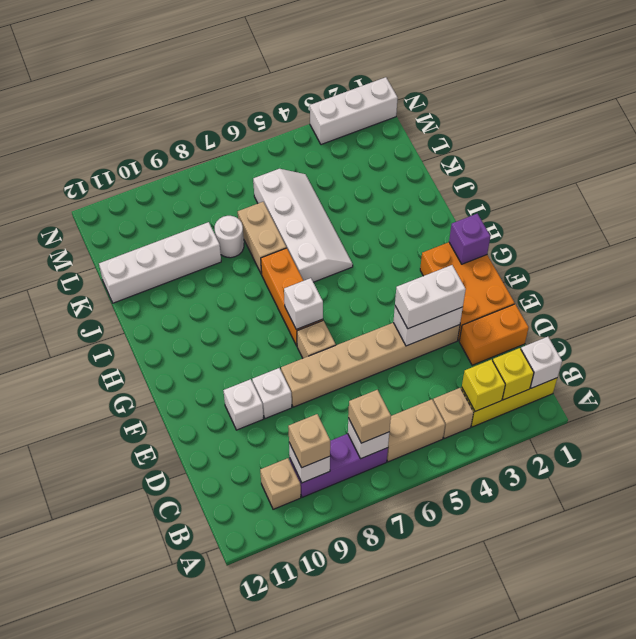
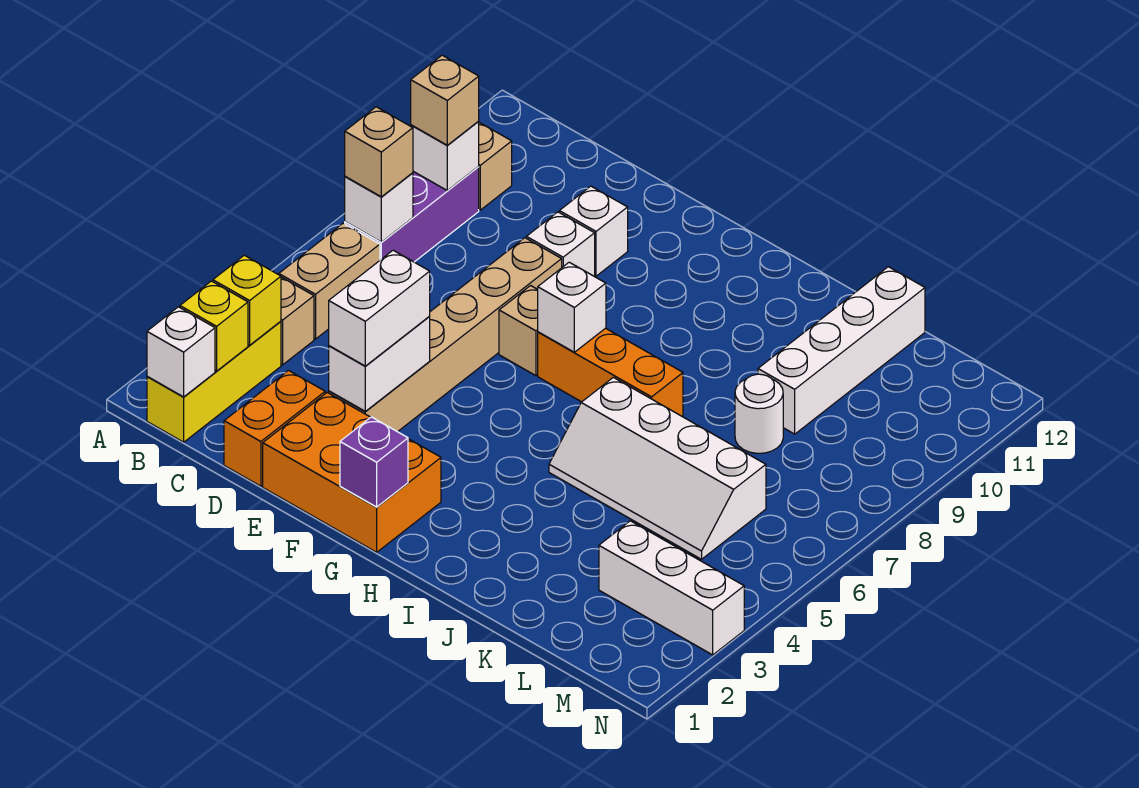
tan brick J7:K7 level 1 -> none
white brick N1:N3 level 1 -> white brick L3:N3 level 1

